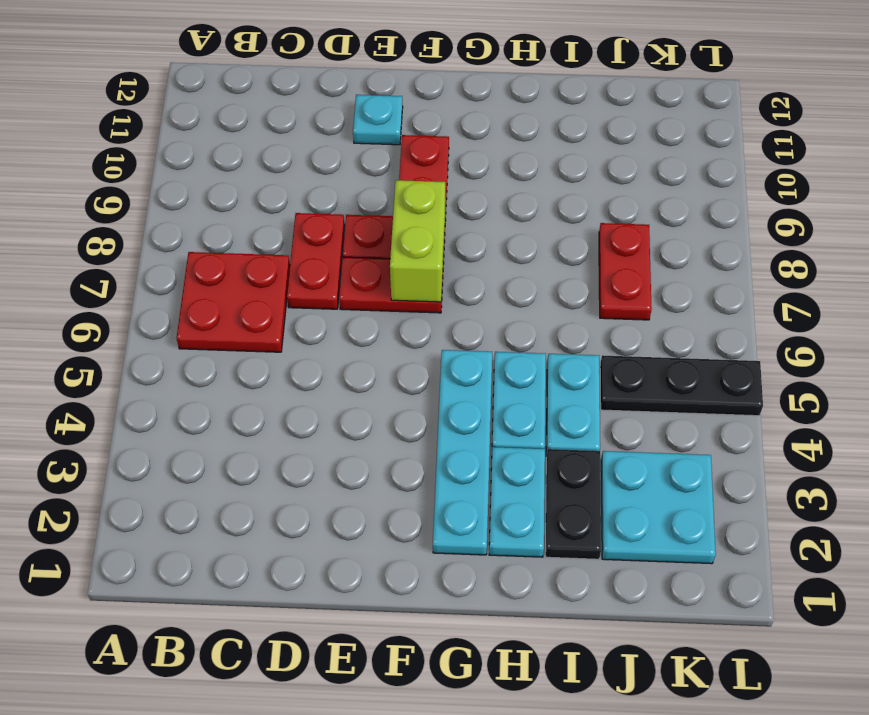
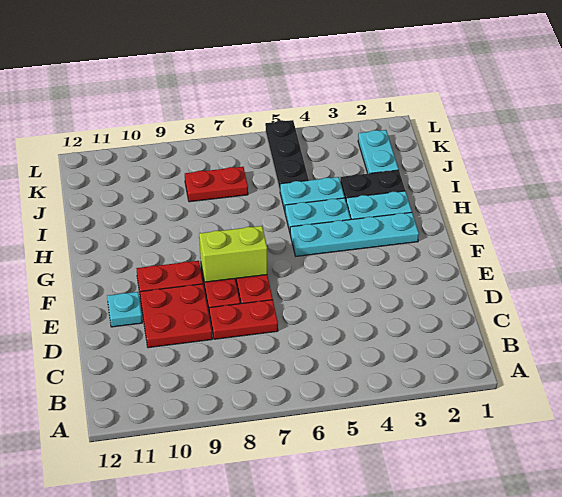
red plate B6:C7 level 1 -> red plate D9:E10 level 1
cyan plate J2:K3 level 1 -> cyan plate J2:K2 level 1

